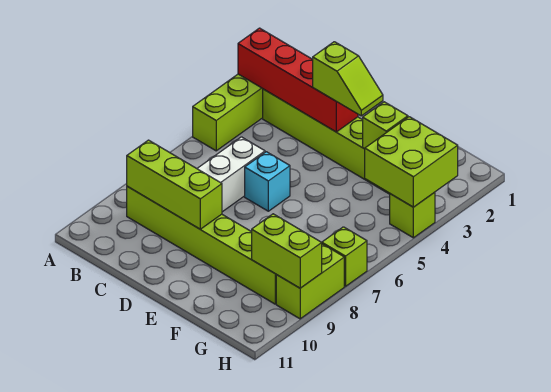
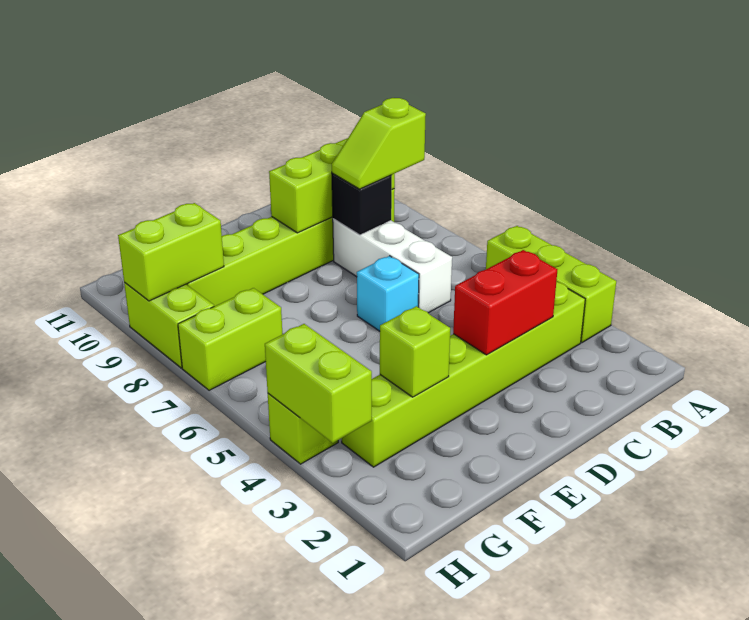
red brick A3:D3 level 2 -> red brick C3:D3 level 2
none -> black brick C8 level 2
lime slope D3:E3 level 3 top D -> lime slope B8:C8 level 3 top B
lime brick G3:H4 level 2 -> lime brick H3:H4 level 2
lime brick H7 level 1 -> lime brick G7:H7 level 1

